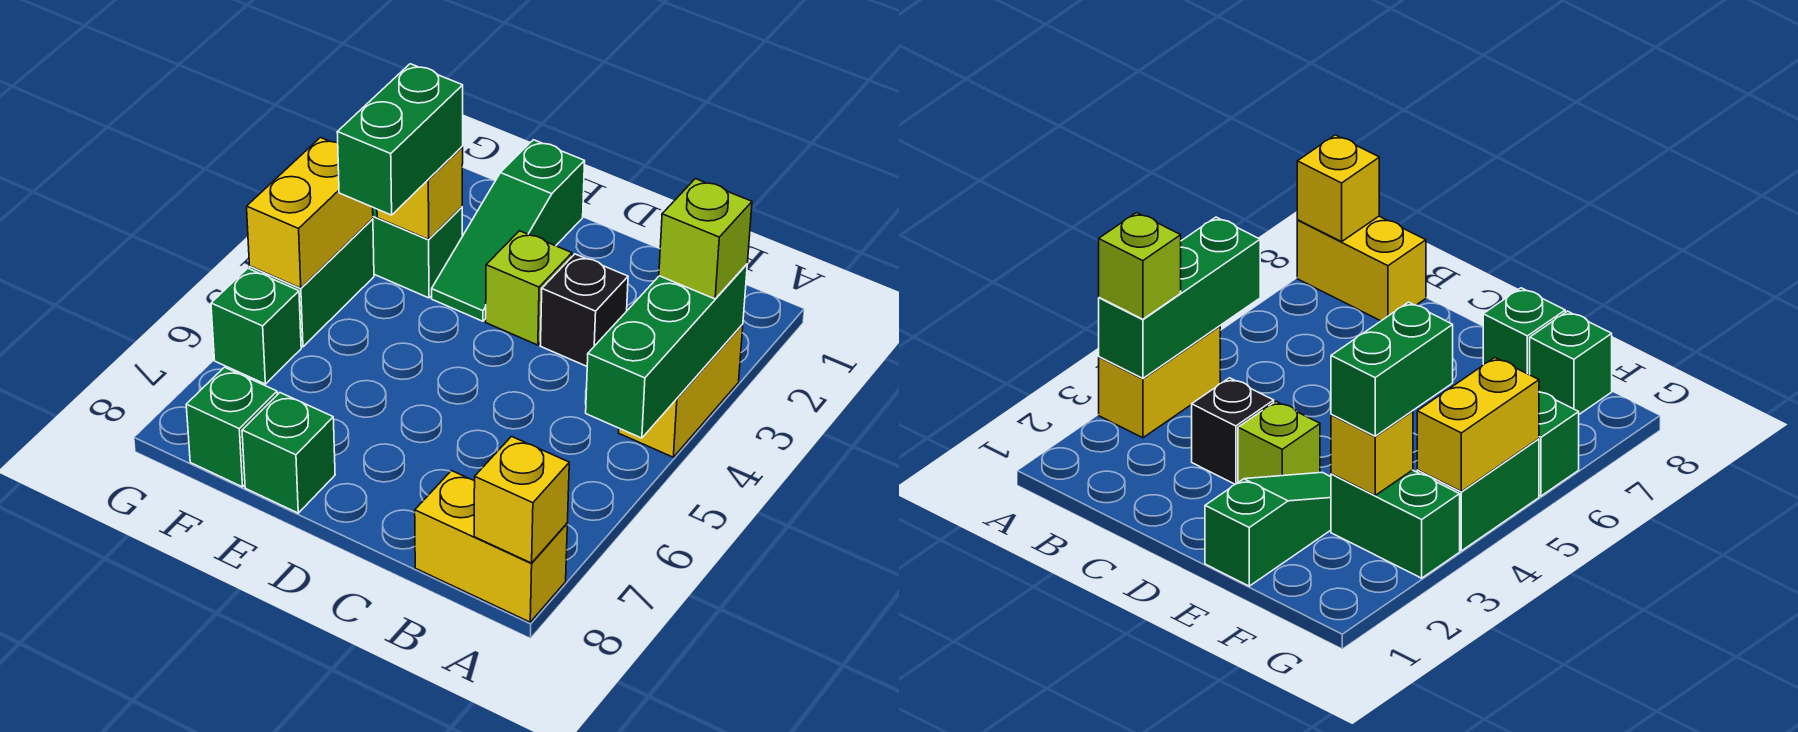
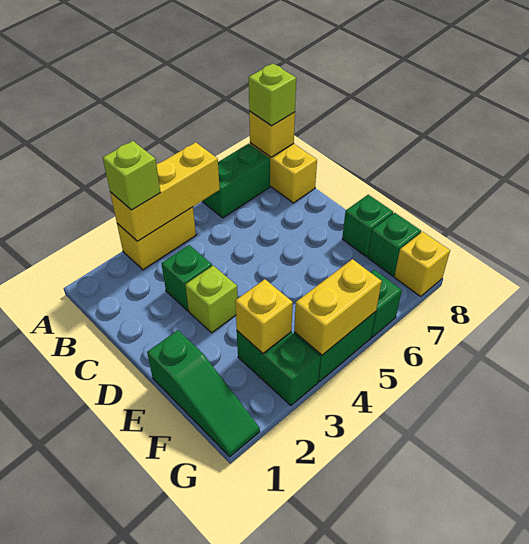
green brick A3:A5 level 2 -> yellow brick A3:A5 level 2
none -> lime brick A8 level 3
black brick C3 level 1 -> green brick C3 level 1
green slope E1:E3 level 1 top 1 -> green slope E1:G1 level 1 top E
green brick F3:F4 level 3 -> green brick A6:A7 level 1
none -> yellow brick G8 level 1

